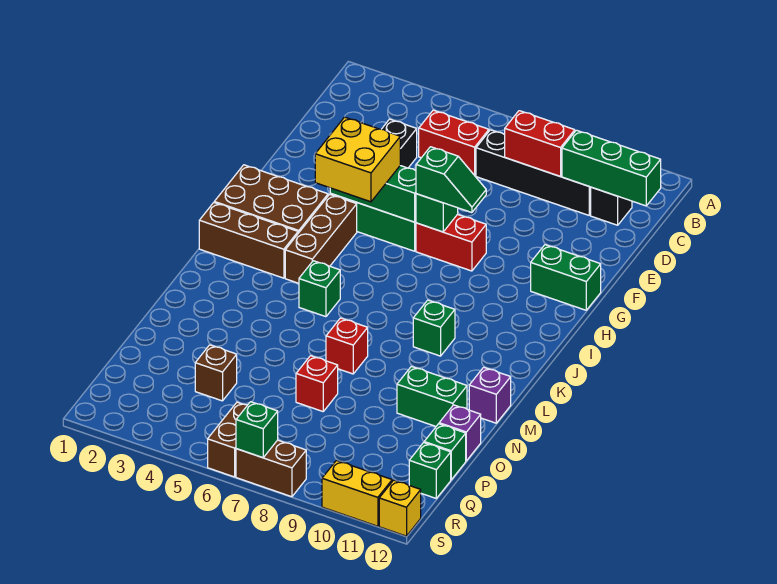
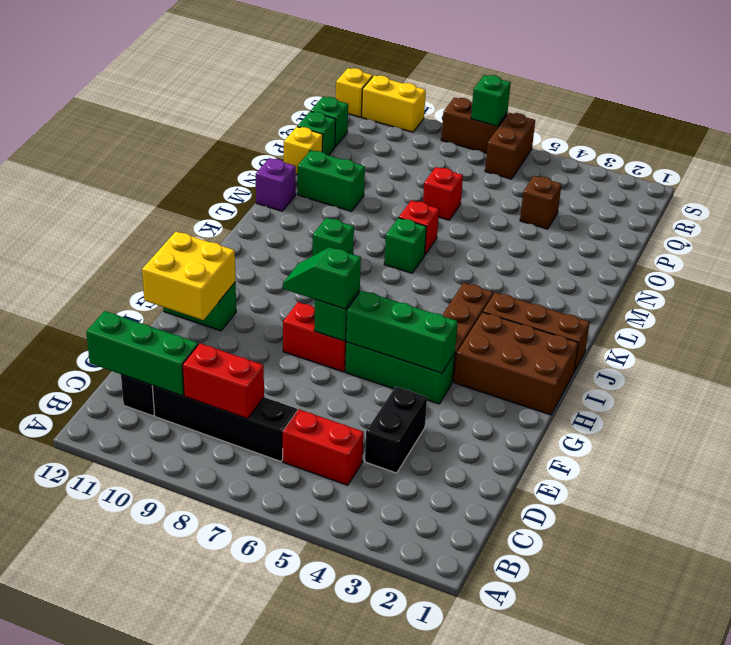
yellow brick G4:H5 level 3 -> yellow brick F11:G12 level 2
green brick K5 level 1 -> green brick L7 level 1
purple brick O12 level 1 -> yellow brick O12 level 1

